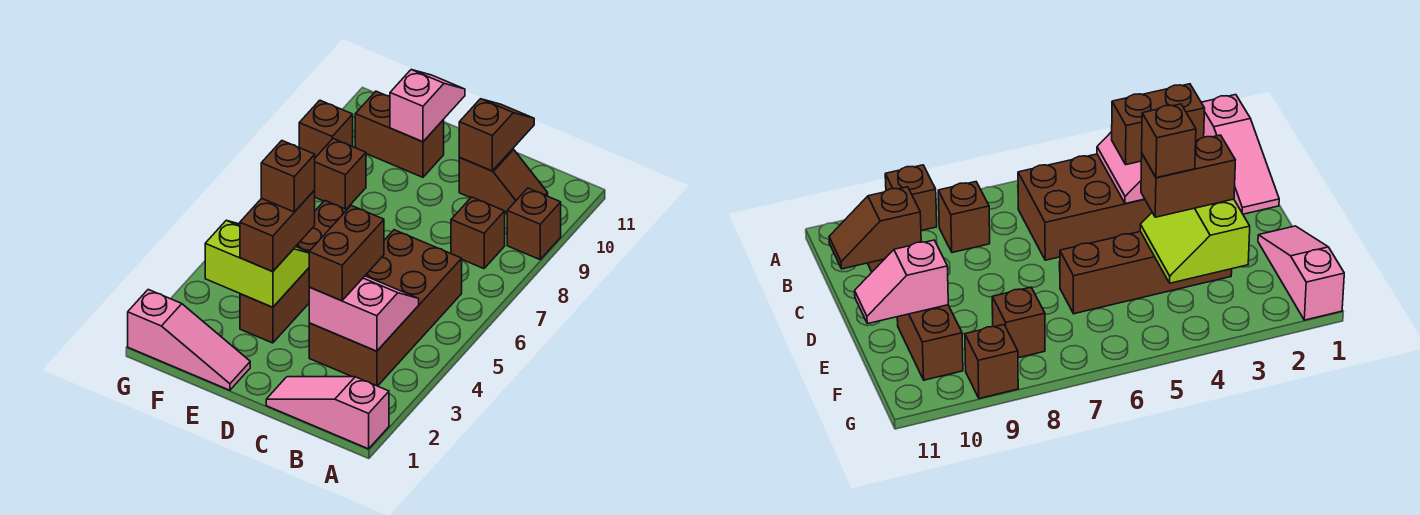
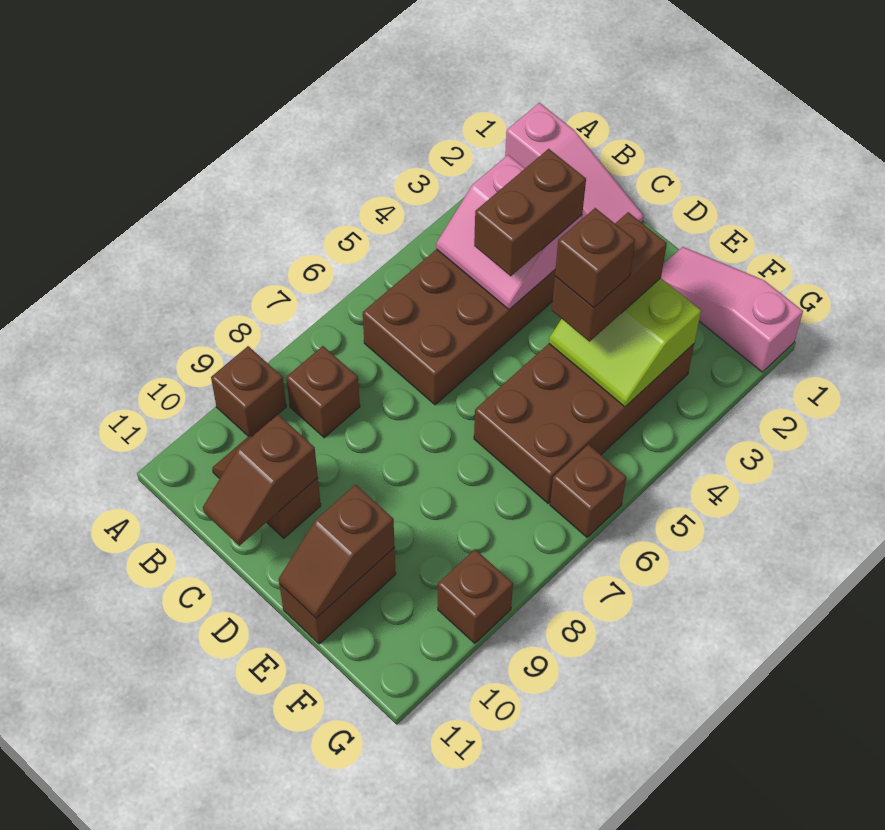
brown brick E3:E6 level 1 -> brown brick E3:F6 level 1
brown brick E10:F10 level 1 -> brown brick E10:E11 level 1
pink slope E10:E11 level 2 top 10 -> brown slope E10:E11 level 2 top 10
brown brick F8 level 1 -> brown brick G6 level 1

